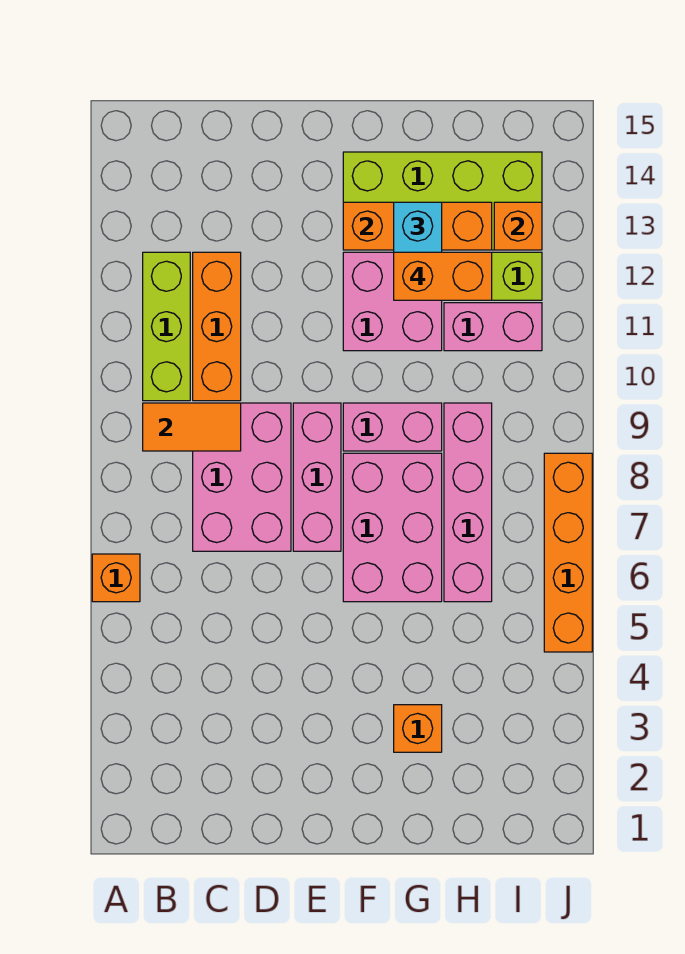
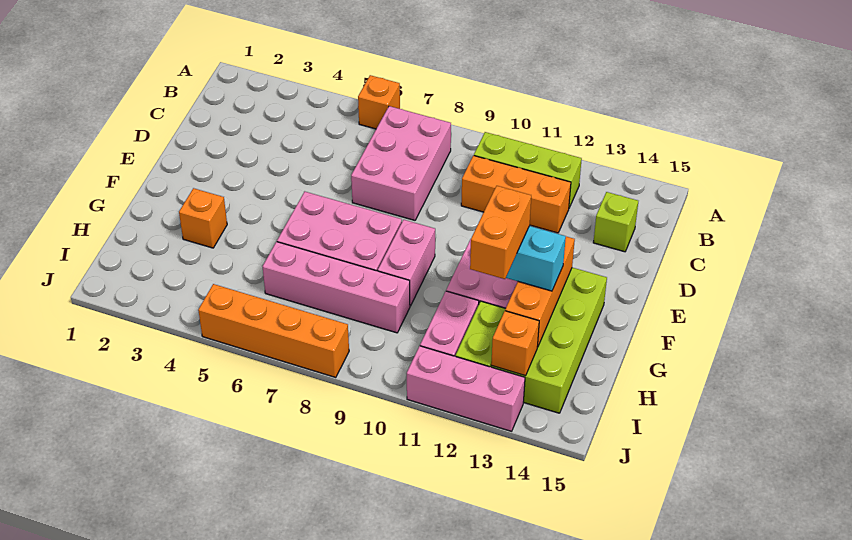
orange tile B9:C9 level 2 -> none
pink brick C7:D9 level 1 -> pink brick B7:D8 level 1
none -> lime brick C14 level 1
pink brick E7:E9 level 1 -> pink brick J11:J13 level 1

